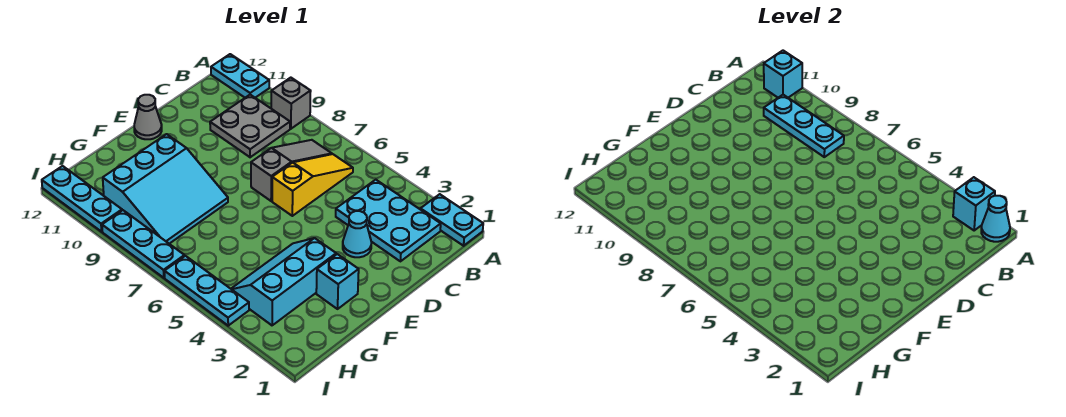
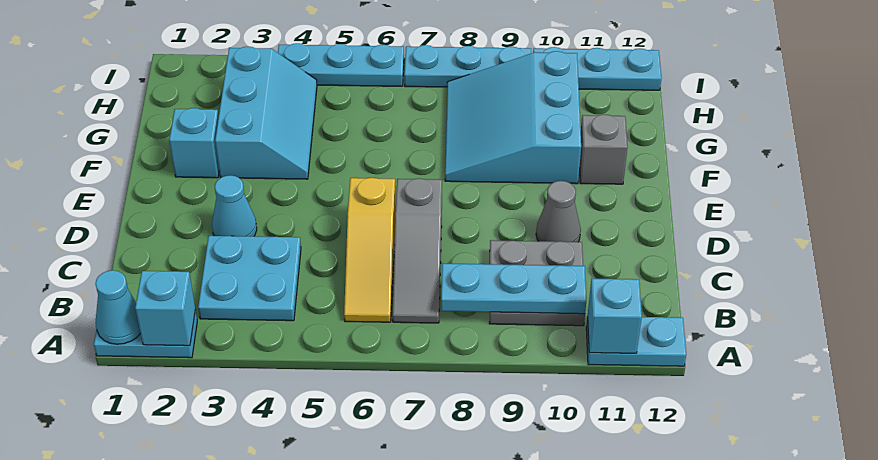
grey brick A9 level 1 -> grey brick F11 level 1
cyan plate B2:C4 level 1 -> cyan plate B3:C4 level 1
grey cone E12 level 1 -> grey cone D10 level 1

